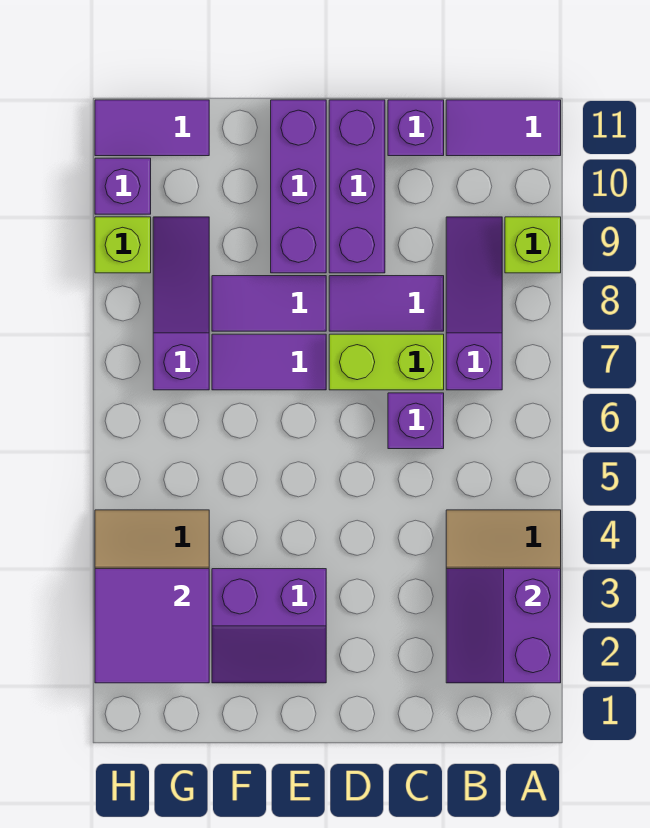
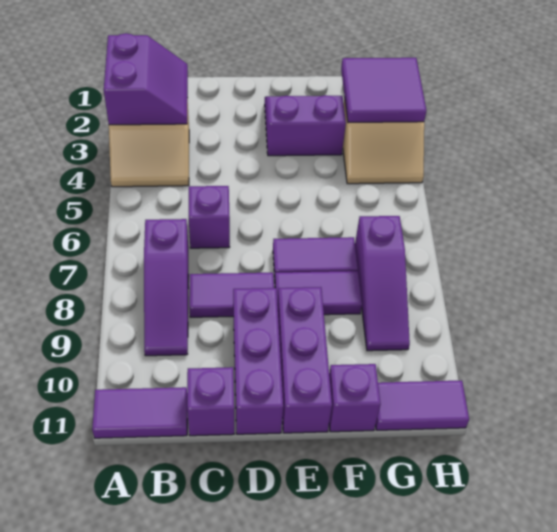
lime brick A9 level 1 -> none
lime brick C7:D7 level 1 -> none
lime brick H9 level 1 -> none
purple brick H10 level 1 -> purple brick F11 level 1

